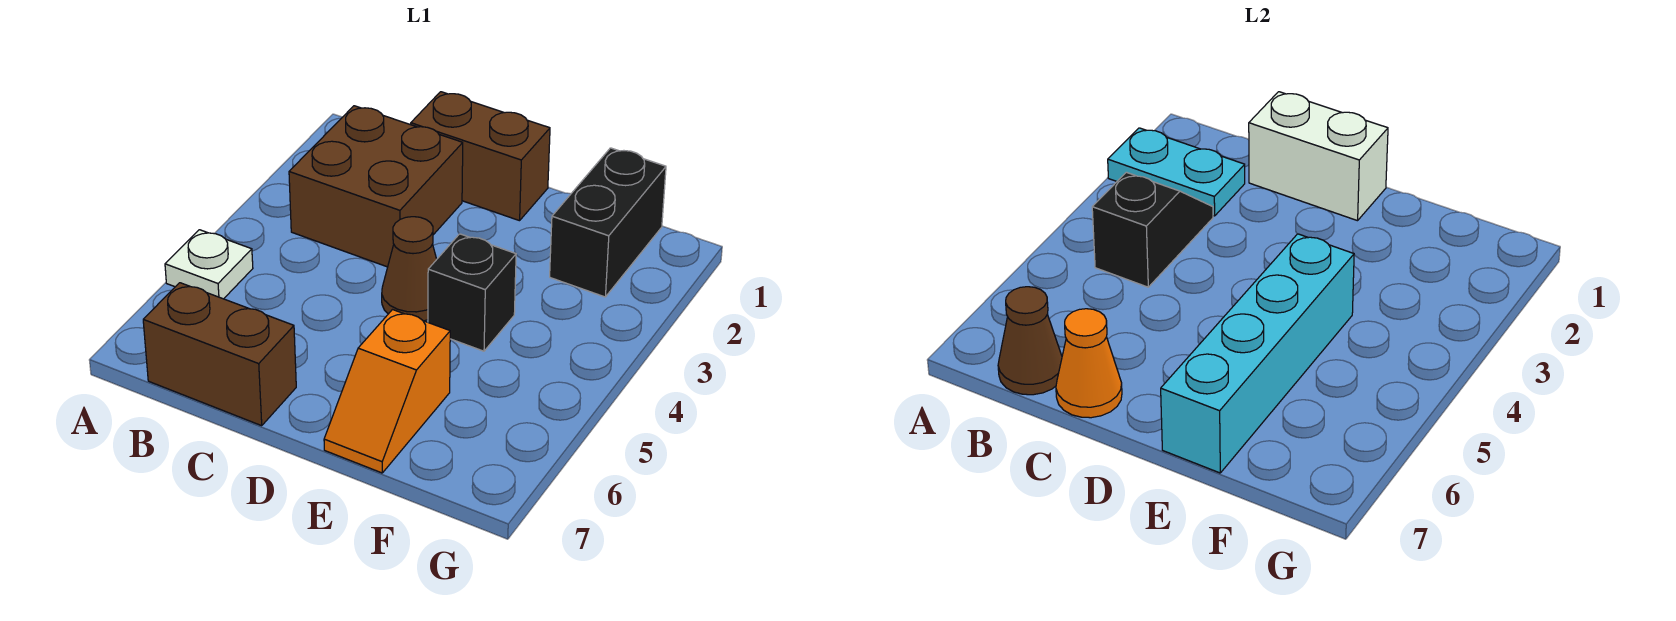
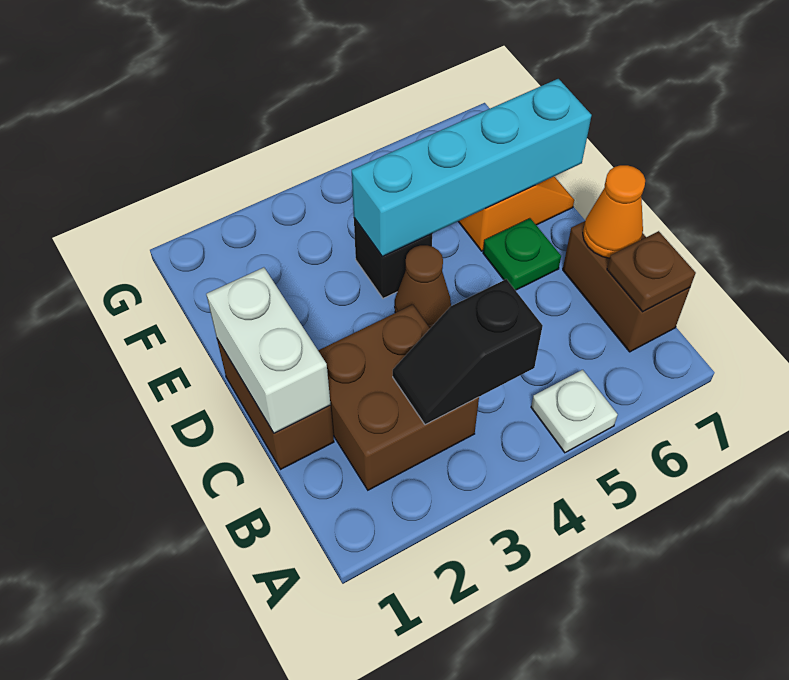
cyan plate A2:B2 level 2 -> none
brown cone B7 level 2 -> brown plate B7 level 2
none -> green plate D6 level 1
black brick F1:F2 level 1 -> none

